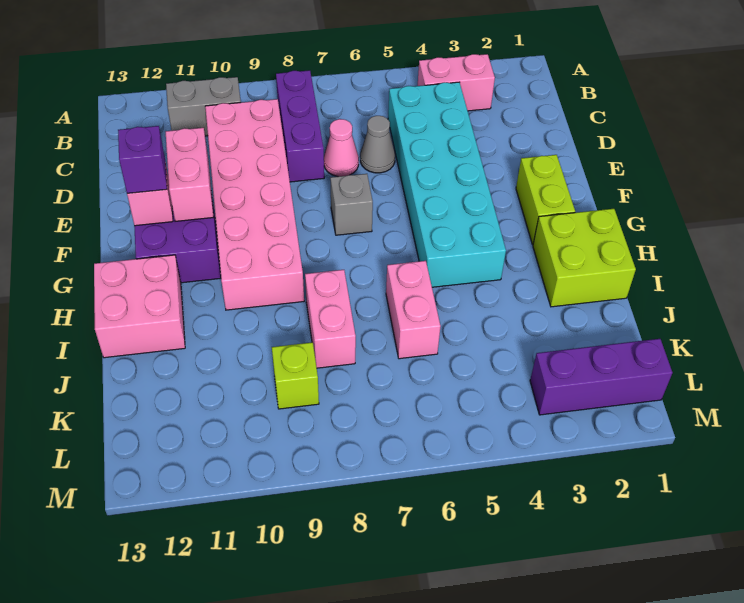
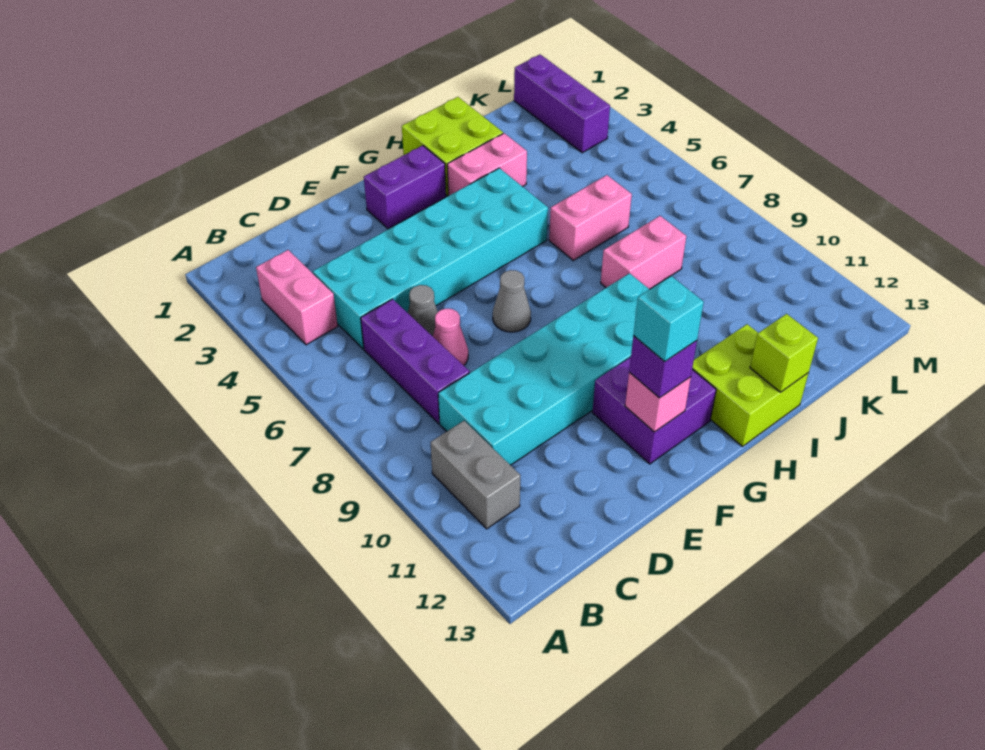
purple brick B8:D8 level 1 -> purple brick C6:C8 level 1
pink brick C9:H10 level 1 -> cyan brick C9:H10 level 1
pink brick E11:F11 level 2 -> pink brick H3:I3 level 1
lime brick F2:G2 level 1 -> purple brick F2:G2 level 1
grey brick F7 level 1 -> grey cone F7 level 1
none -> cyan brick F12 level 4
pink brick H12:I13 level 1 -> lime brick H12:I13 level 1
lime brick K9 level 1 -> lime brick I13 level 2

